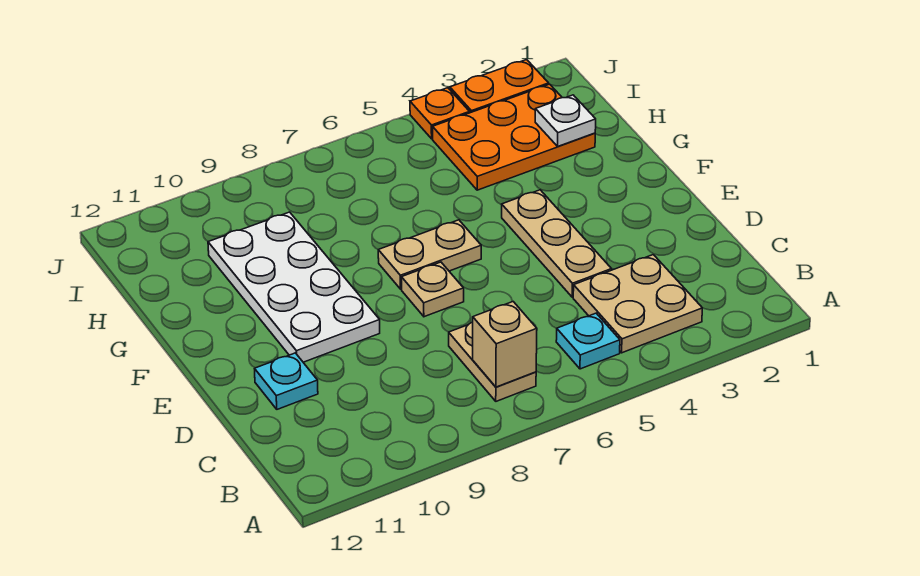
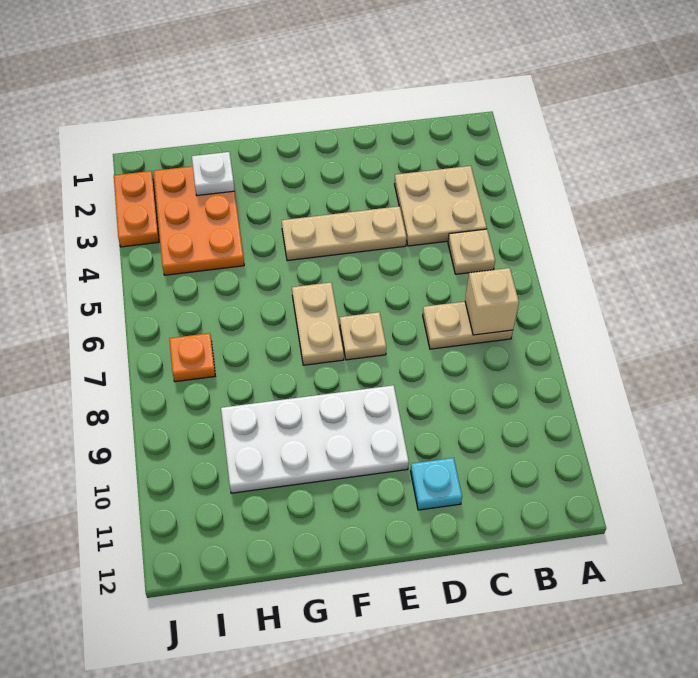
cyan plate B5 level 1 -> tan plate B5 level 1
orange plate J4 level 1 -> orange plate I7 level 1

